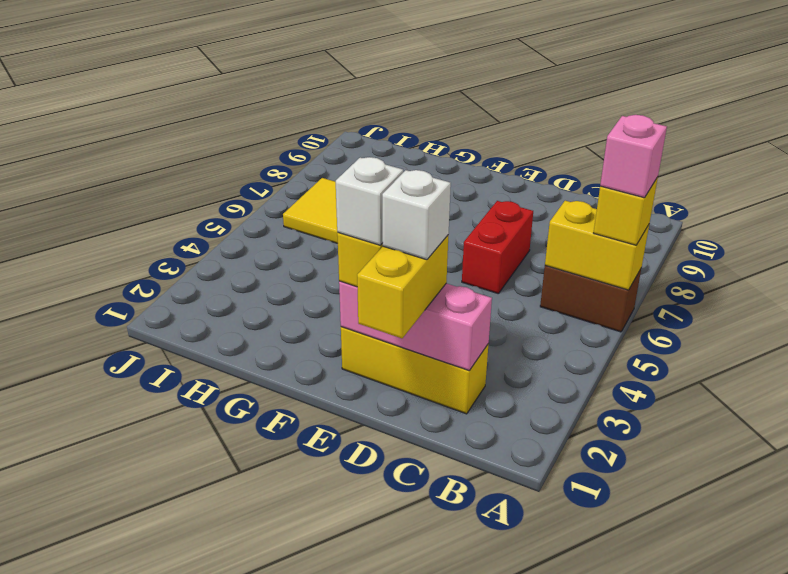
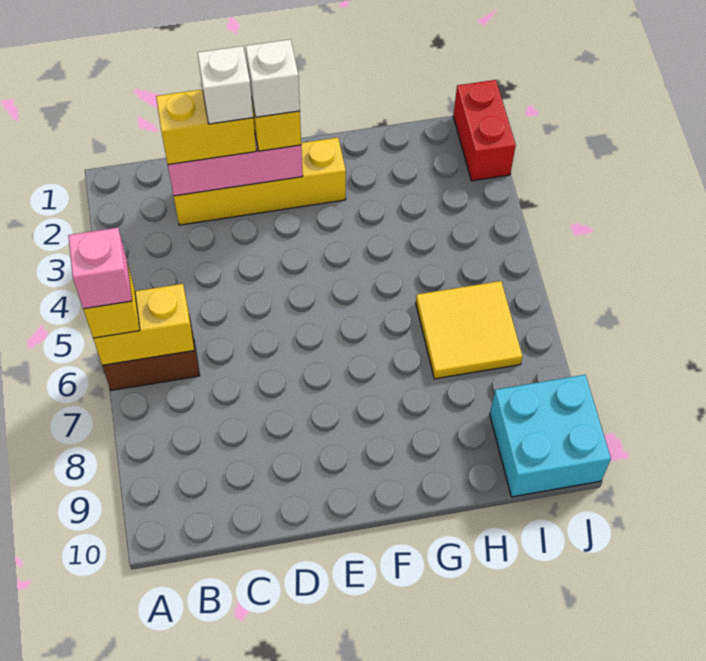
yellow brick C2:E2 level 1 -> yellow brick C2:F2 level 1
yellow brick D1:D2 level 3 -> yellow brick C2:D2 level 3
red brick D6:D7 level 1 -> red brick J1:J2 level 1
none -> cyan brick I9:J10 level 1

